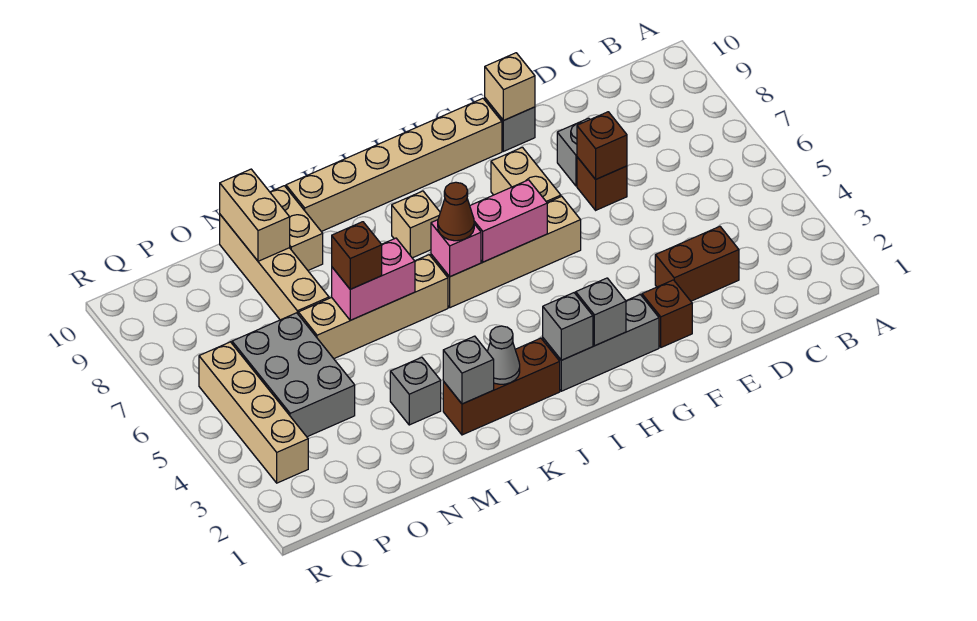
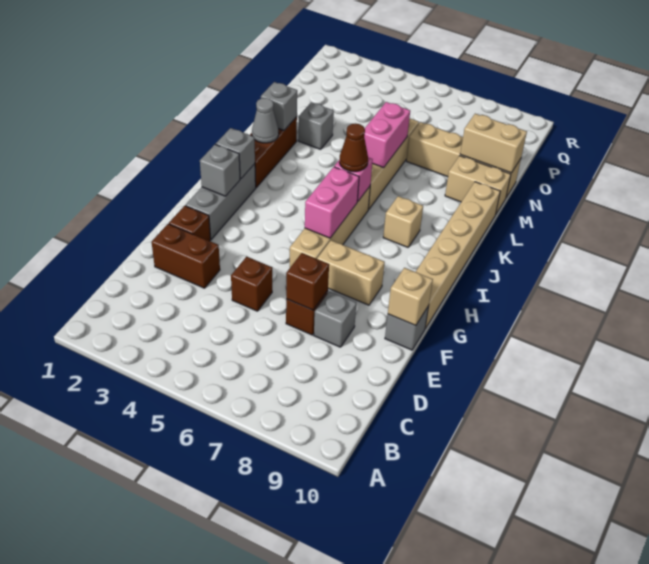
brown brick D3:E3 level 1 -> brown brick E2:E3 level 1
brown brick M6 level 3 -> brown brick E5 level 1
grey brick O4:P6 level 1 -> none
tan brick Q3:Q6 level 1 -> none

